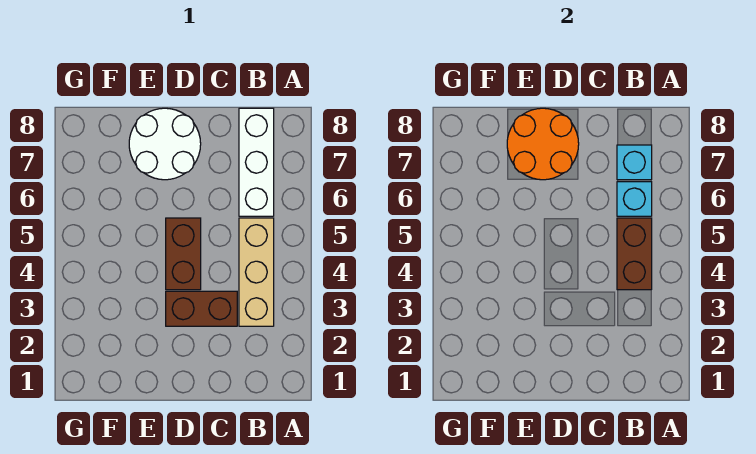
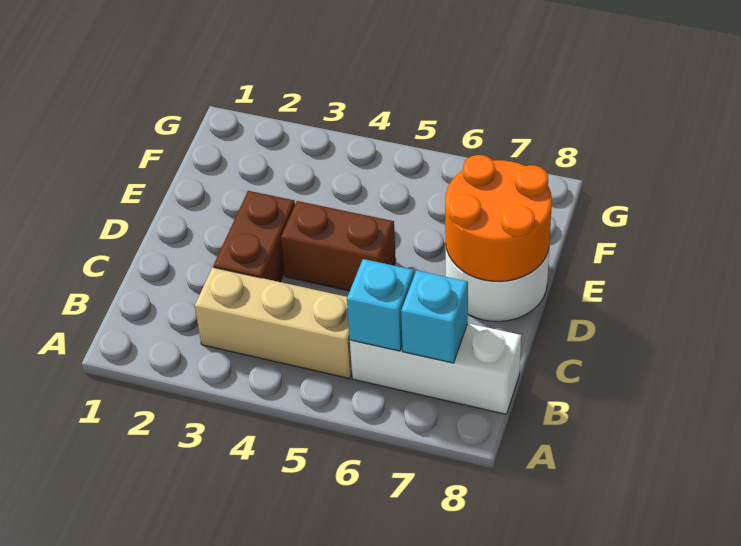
brown brick B4:B5 level 2 -> none

